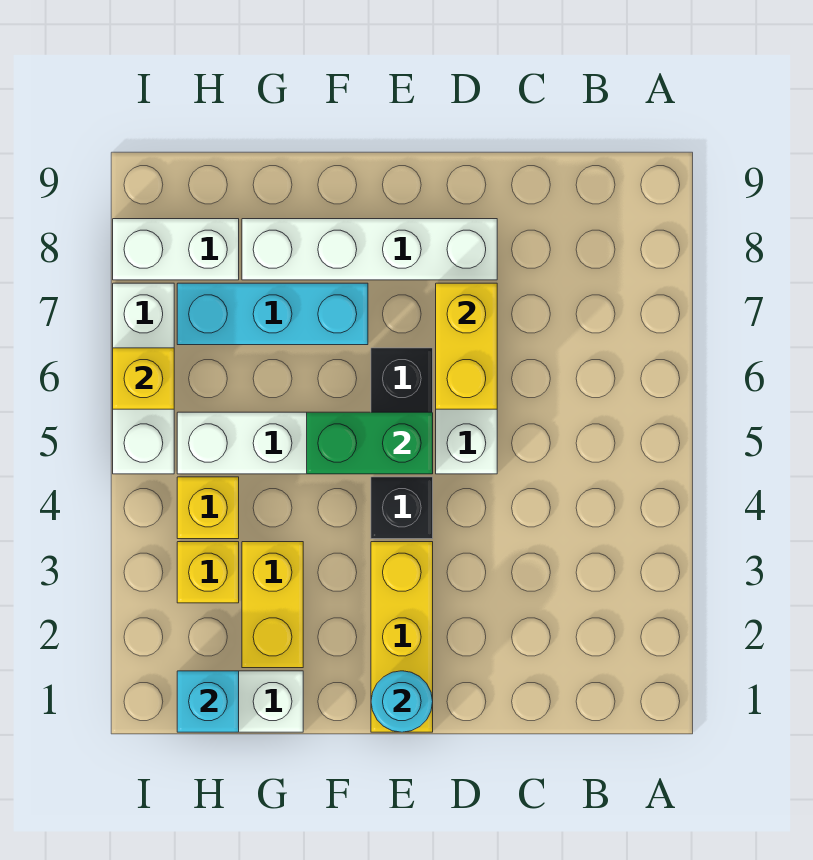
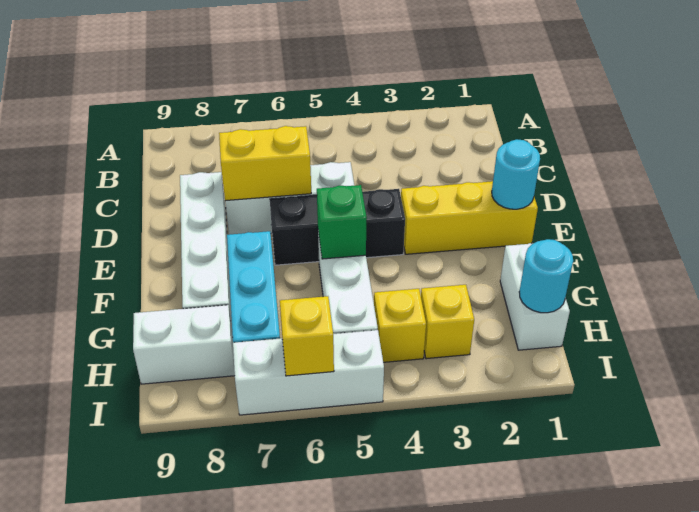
green brick E5:F5 level 2 -> green brick F5 level 2
yellow brick G2:G3 level 1 -> none
cyan brick H1 level 2 -> cyan round brick H1 level 2
white brick H8:I8 level 1 -> white brick H8:H9 level 1

